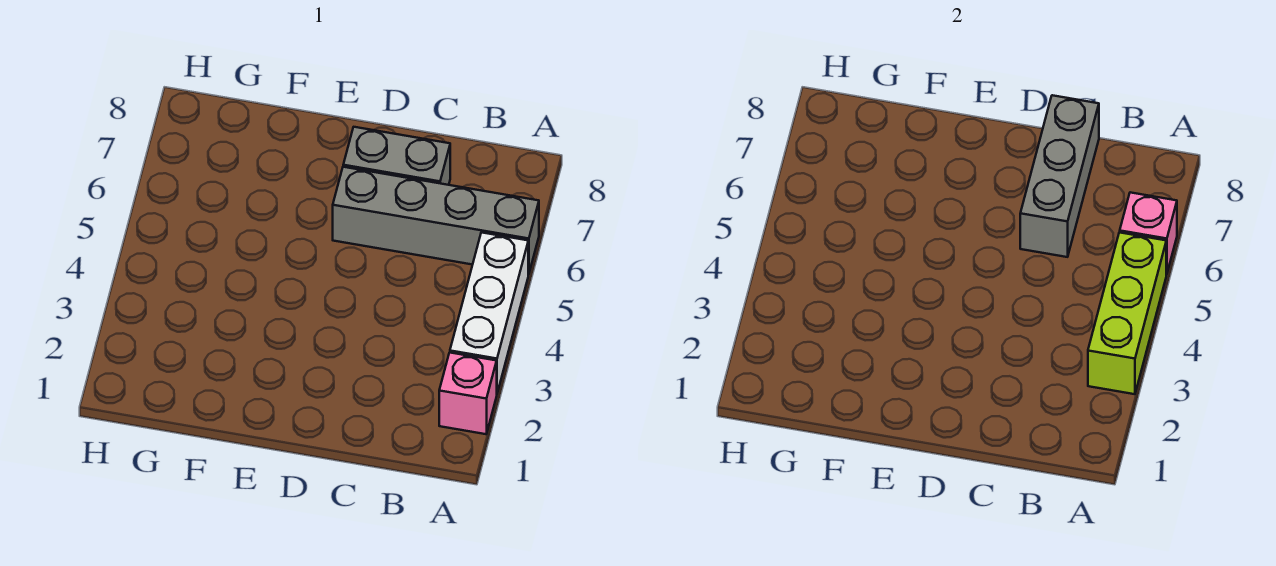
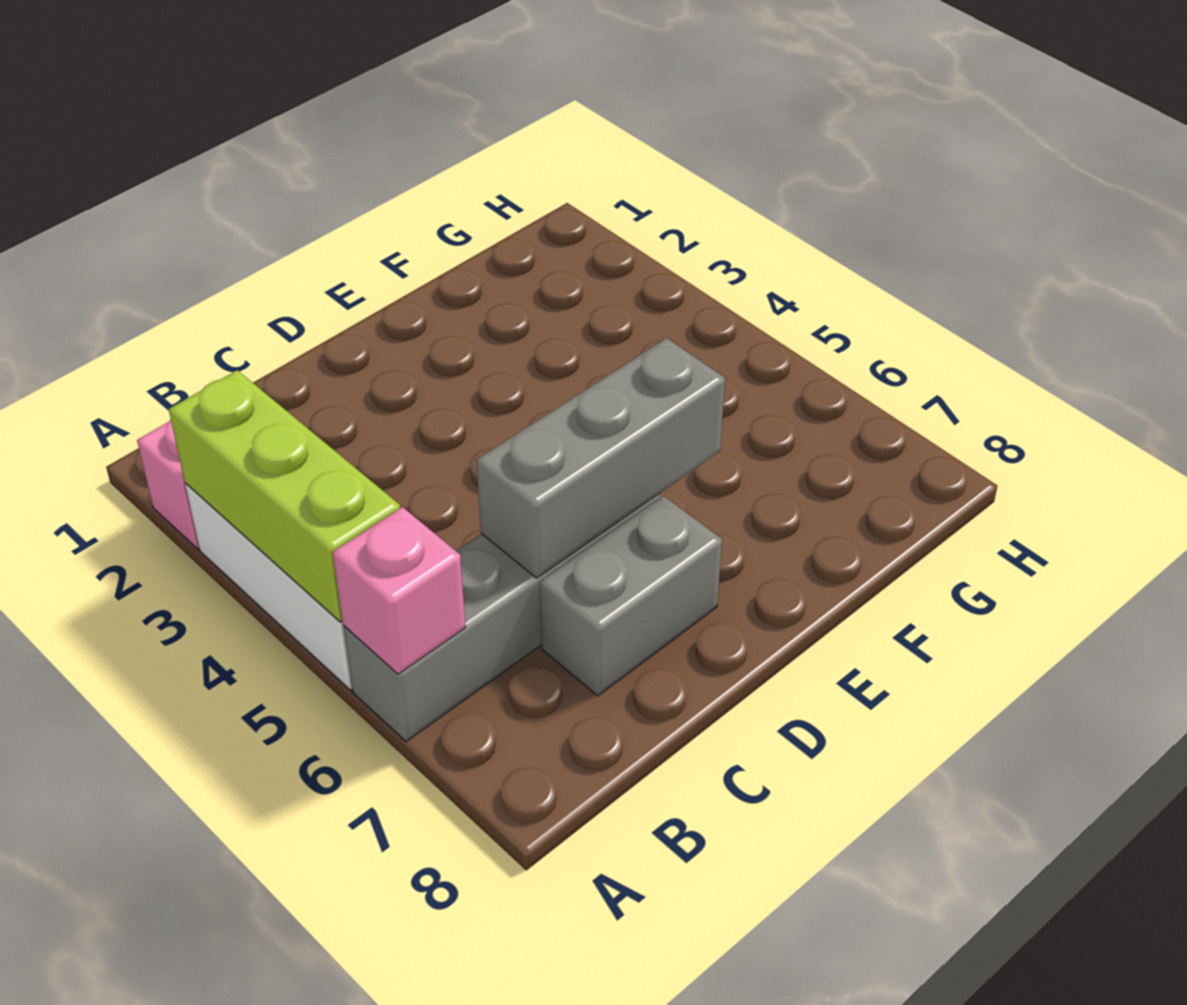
grey brick C6:C8 level 2 -> grey brick C6:E6 level 2

